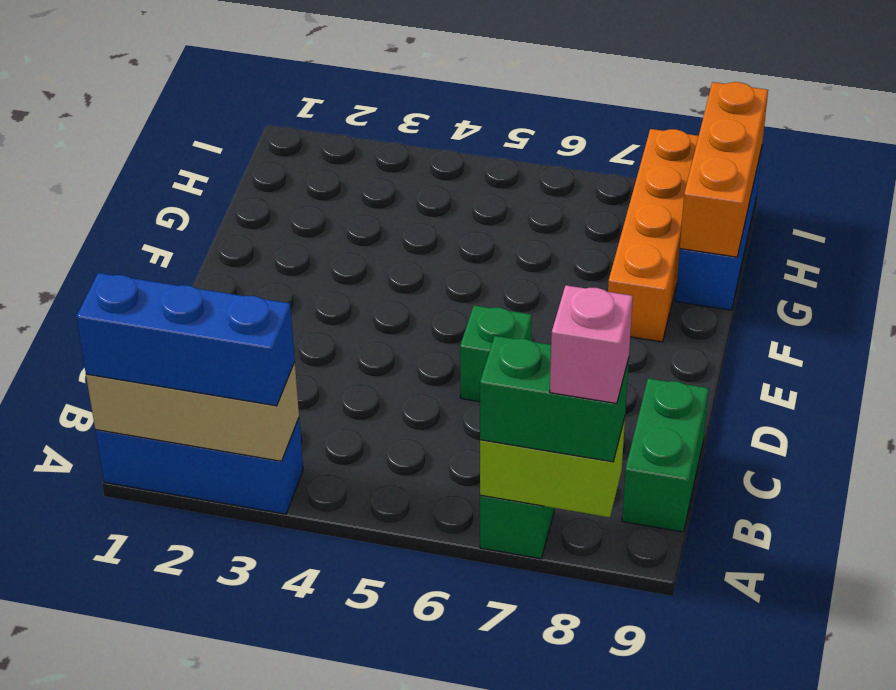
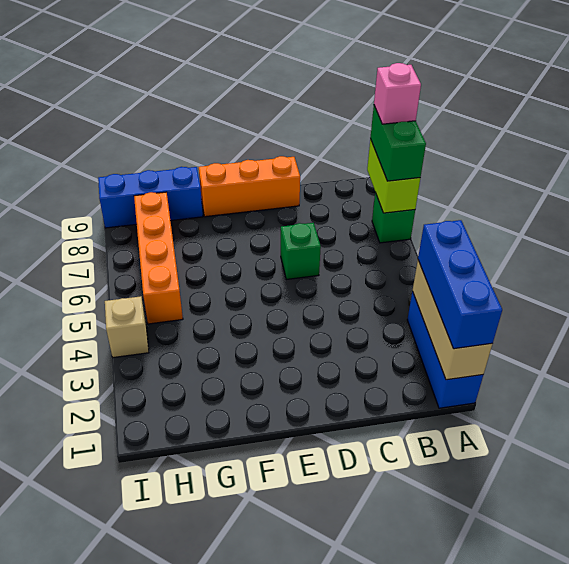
green brick B9:C9 level 1 -> none
orange brick F8:I8 level 1 -> orange brick H5:H8 level 1
orange brick G9:I9 level 2 -> orange brick D9:F9 level 1
none -> tan brick I4 level 1

